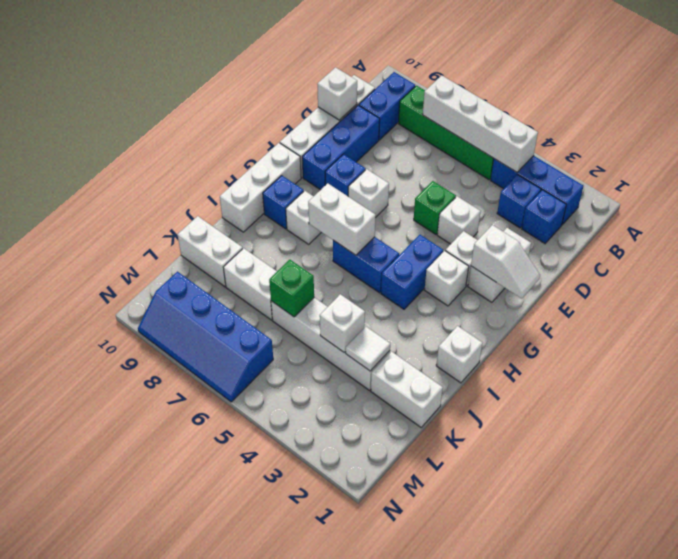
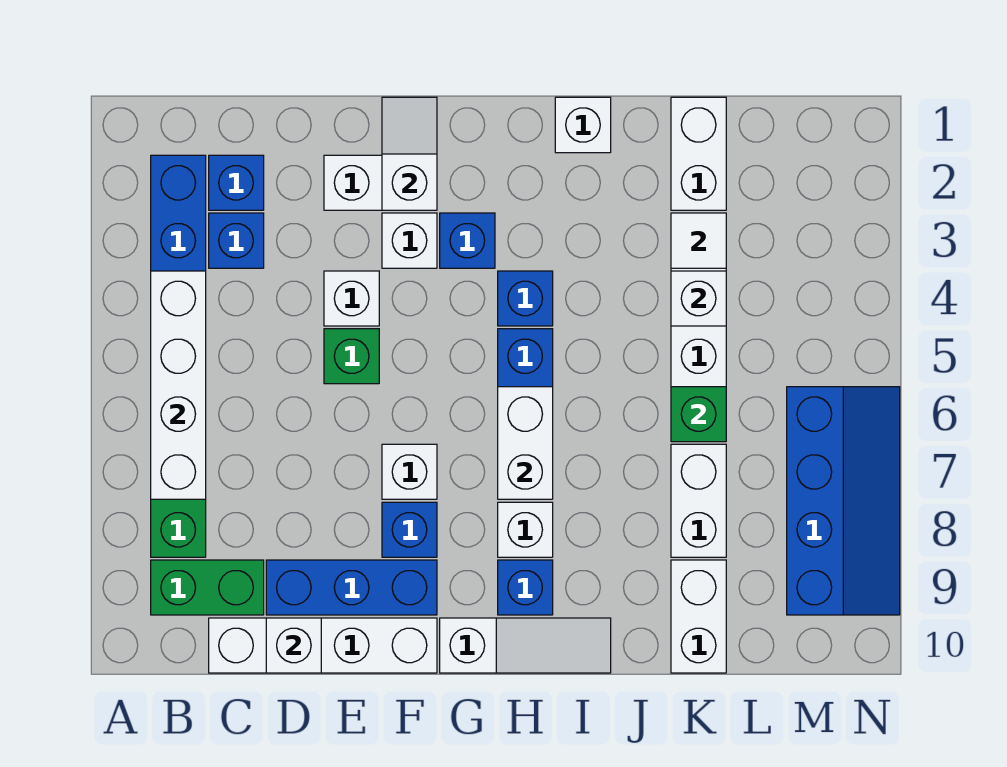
blue brick B9:C9 level 1 -> green brick B9:C9 level 1
white brick G3 level 1 -> blue brick G3 level 1
blue brick G4:H4 level 1 -> blue brick H4 level 1
white brick G10:I10 level 1 -> white slope G10:I10 level 1 top G

